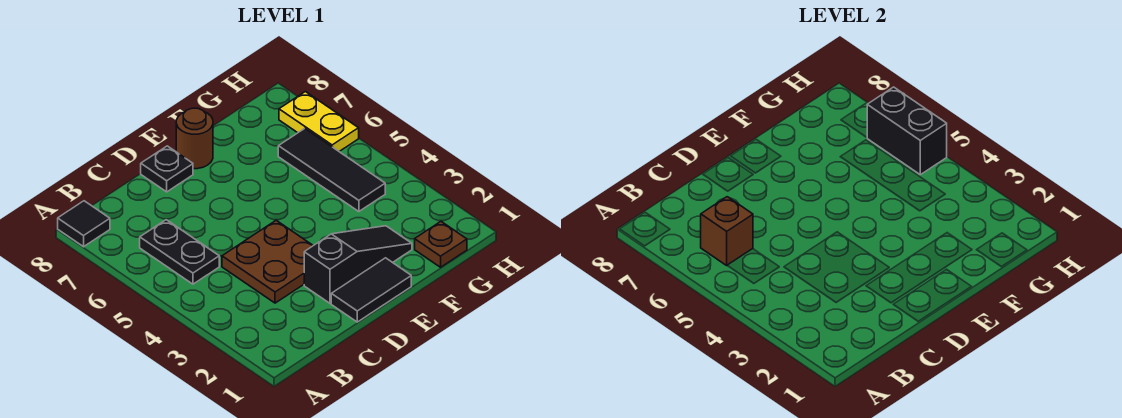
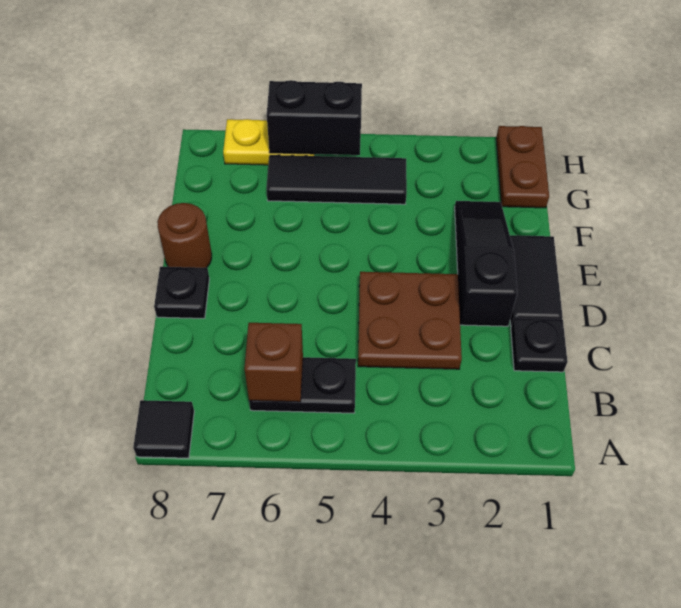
none -> black plate C1 level 1
brown plate G1 level 1 -> brown plate G1:H1 level 1

